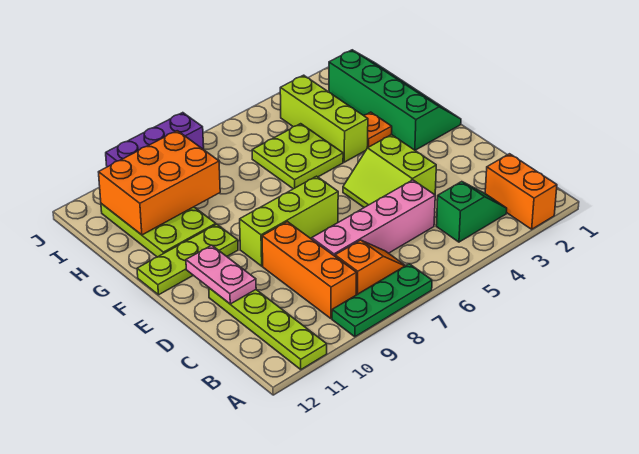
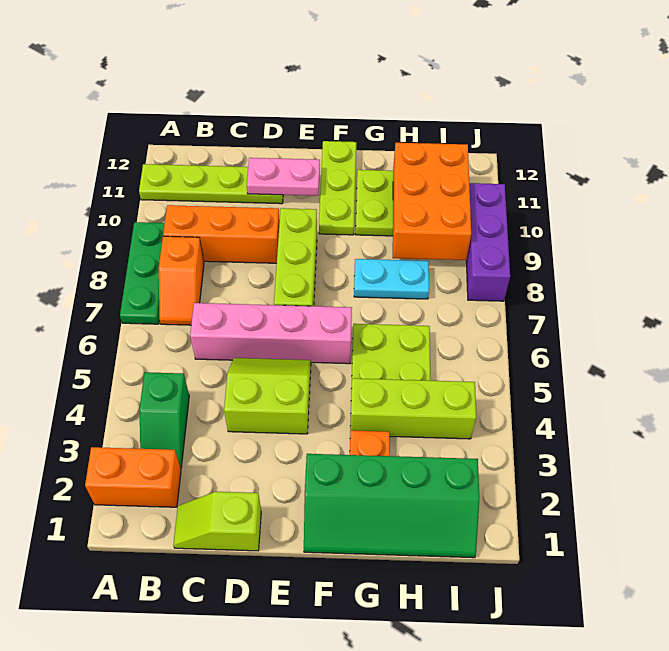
none -> lime slope C1:D1 level 1 top D
pink brick C5:C8 level 1 -> pink brick C6:F6 level 1
none -> cyan plate G8:H8 level 1

